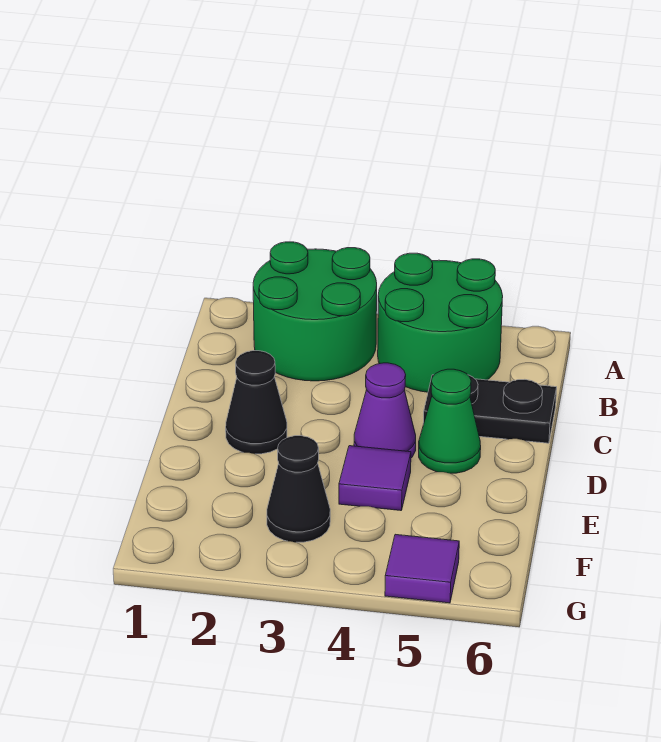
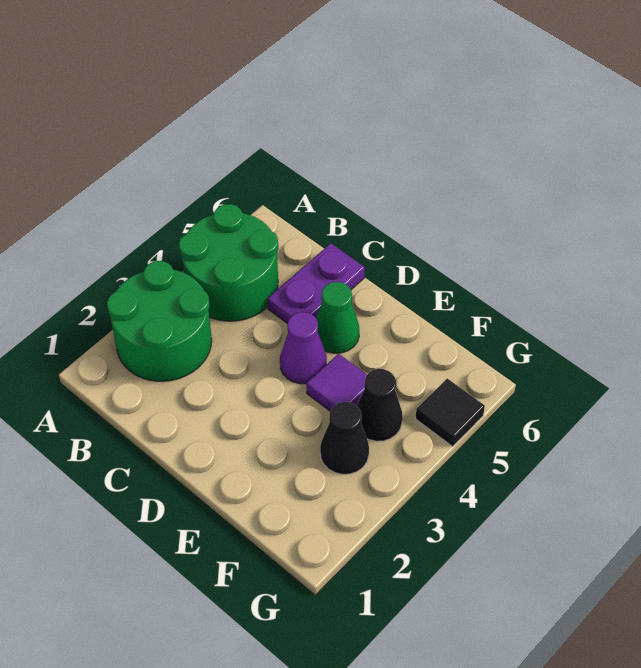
black plate C5:C6 level 1 -> purple plate C5:C6 level 1
black cone D2 level 1 -> black cone F4 level 1
purple tile G5 level 1 -> black tile G5 level 1

